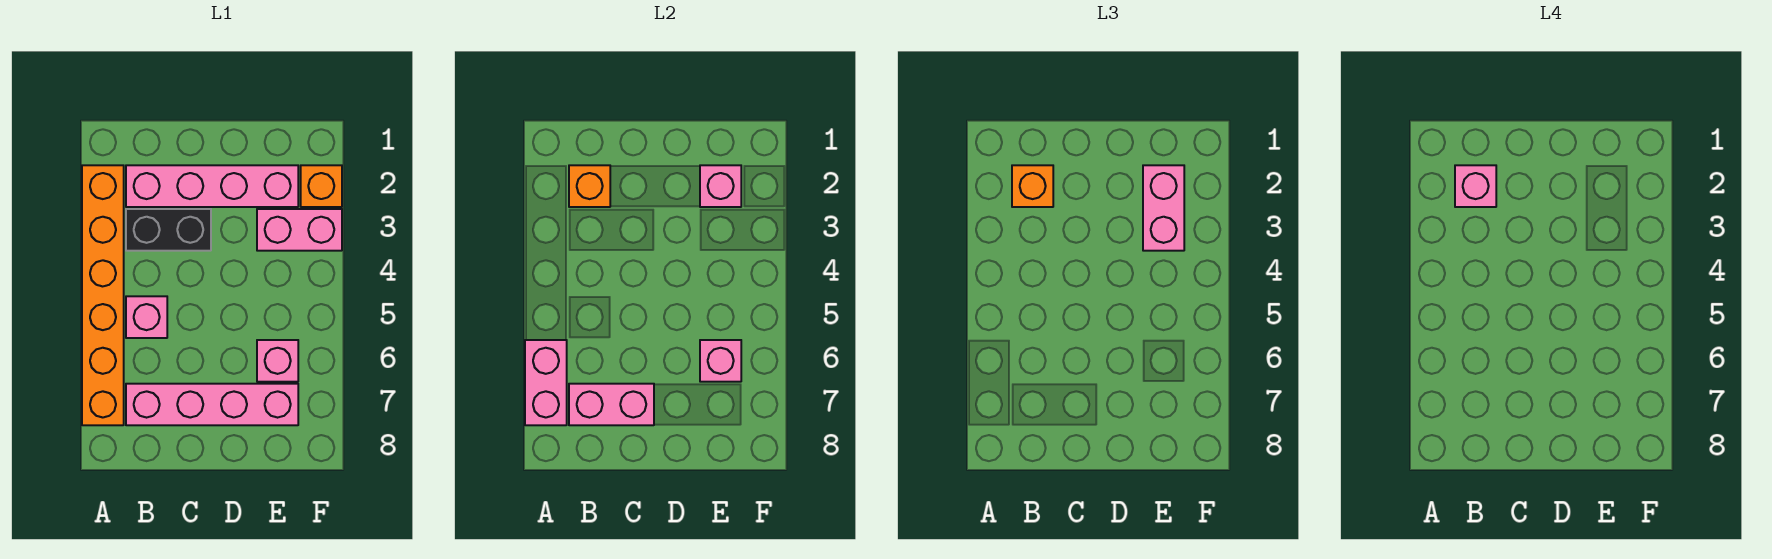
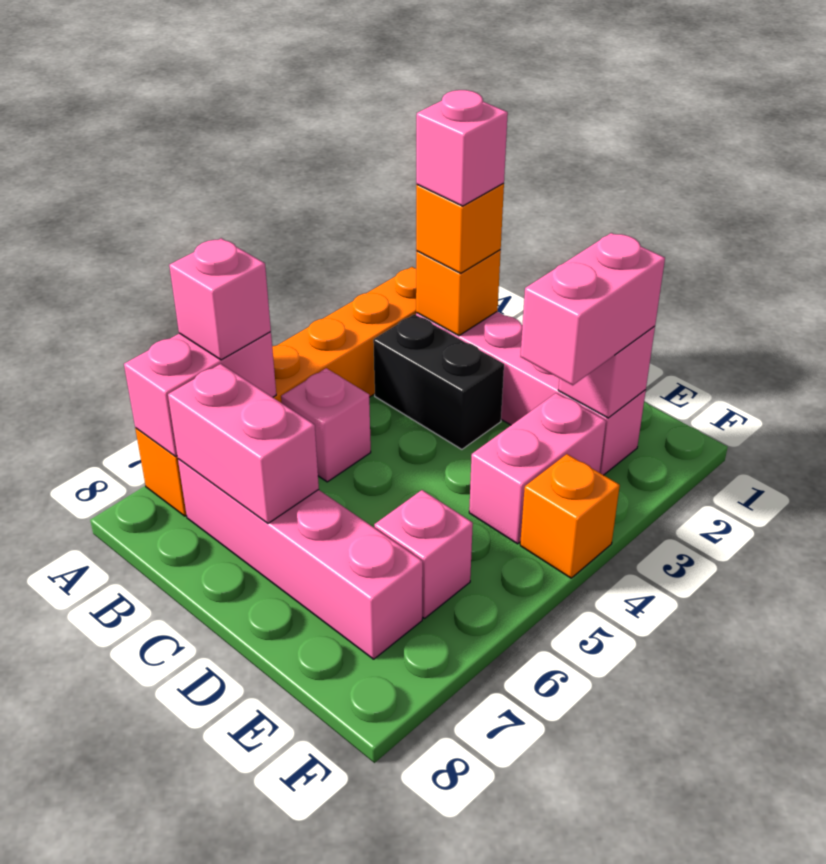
pink brick E3:F3 level 1 -> pink brick E3:E4 level 1
pink brick E6 level 2 -> pink brick A6 level 3
orange brick F2 level 1 -> orange brick F4 level 1

